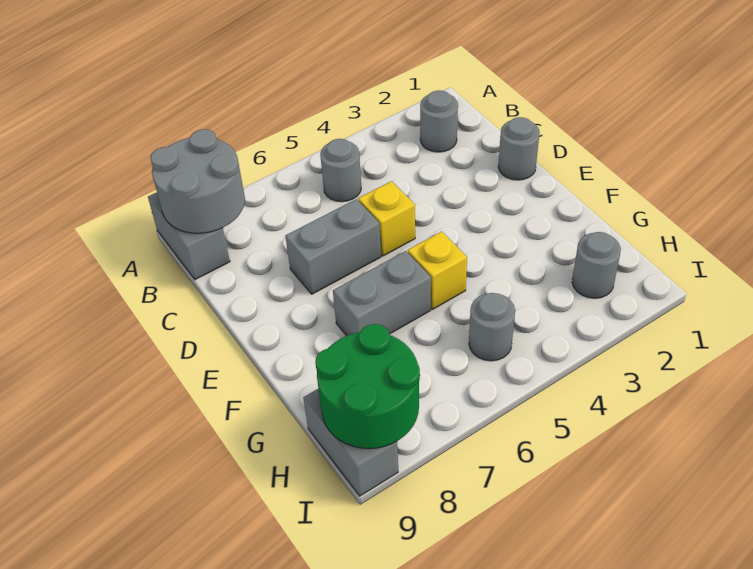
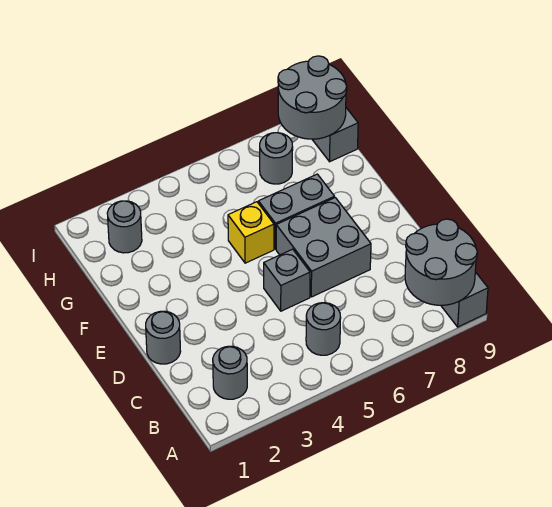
yellow brick D5 level 1 -> grey brick D5 level 1
grey brick D6:D7 level 1 -> grey brick D6:E7 level 1
grey round brick H5 level 1 -> grey round brick H7 level 1
green round brick H8:I9 level 2 -> grey round brick H8:I9 level 2

